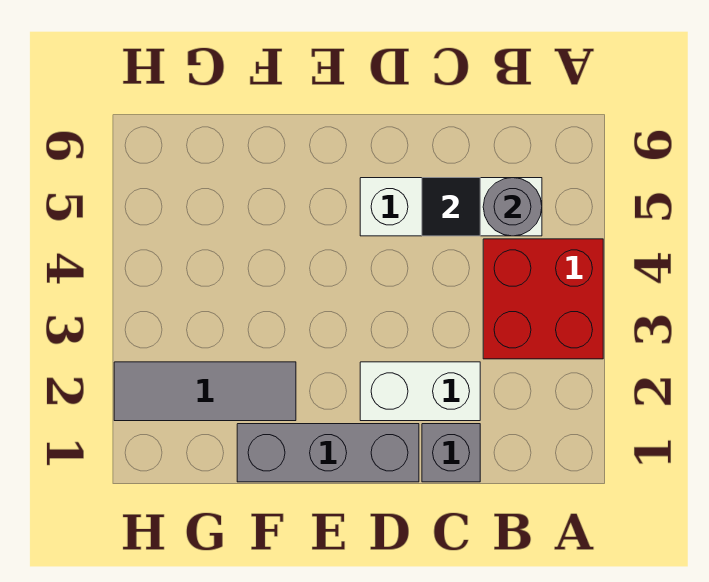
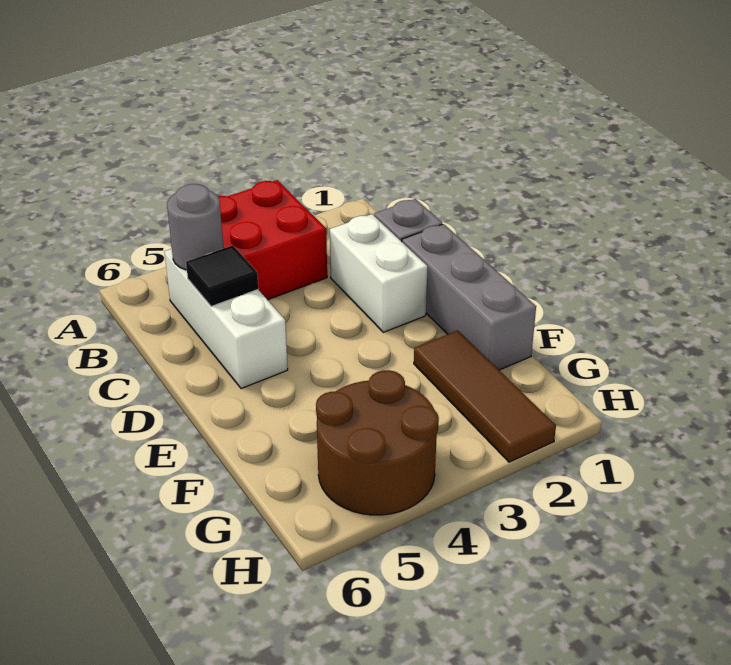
grey tile F2:H2 level 1 -> brown tile F2:H2 level 1
none -> brown round brick G4:H5 level 1

